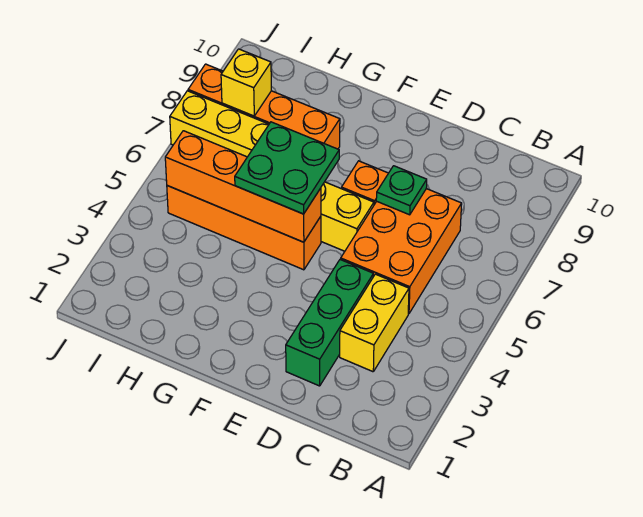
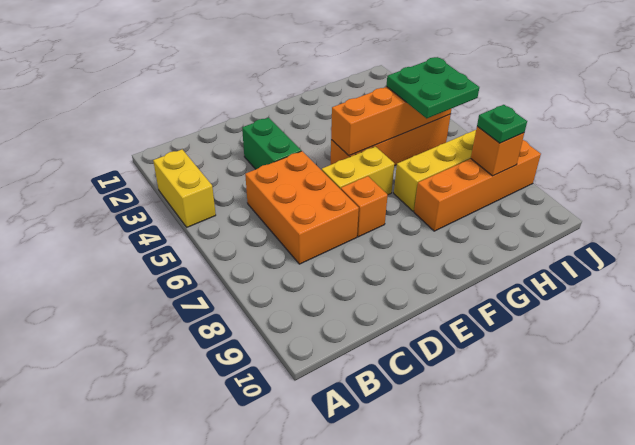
yellow brick C3:C4 level 1 -> yellow brick A3:A4 level 1
green brick D2:D4 level 1 -> green brick D3:D4 level 1
green plate D7 level 2 -> green plate I8 level 3
green plate F5:G6 level 3 -> green plate H5:I6 level 3
yellow brick I8 level 2 -> orange brick I8 level 2

